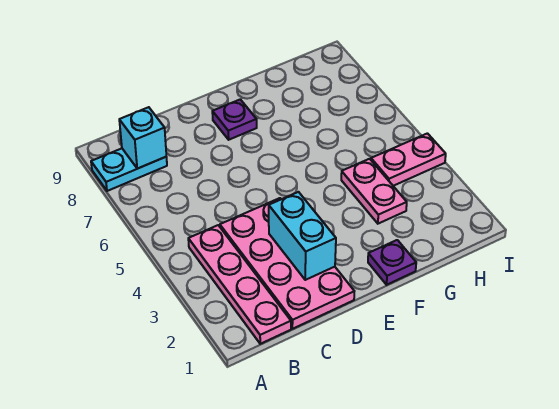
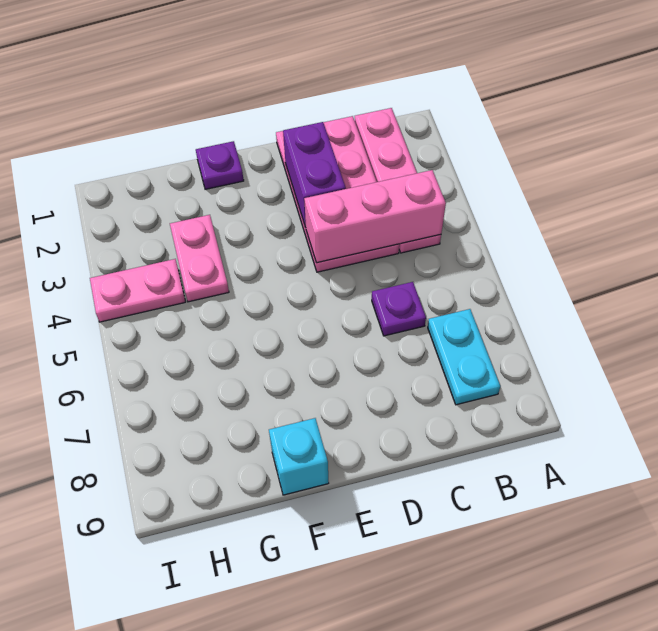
cyan plate A8:B8 level 1 -> cyan plate B7:B8 level 1
none -> pink brick B4:D4 level 2
cyan brick B8 level 2 -> cyan brick F9 level 1
cyan brick D2:D3 level 2 -> purple brick D2:D3 level 2
purple plate E8 level 1 -> purple plate C6 level 1

